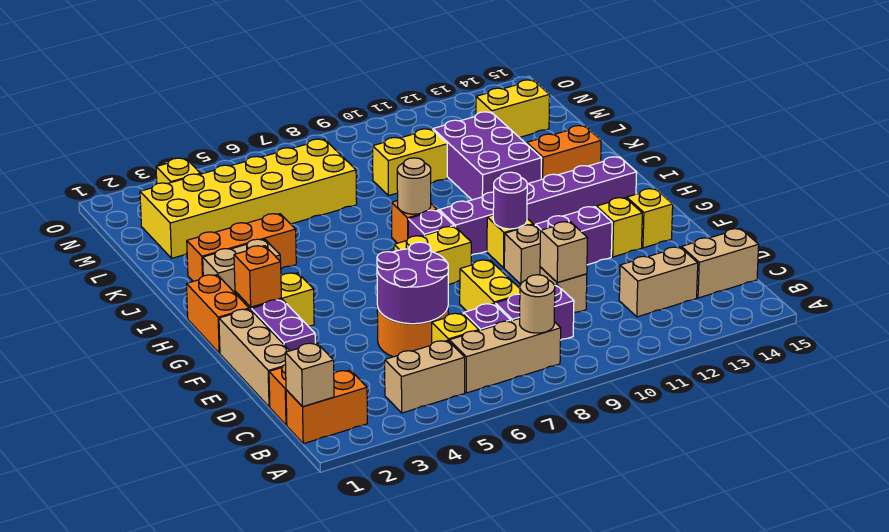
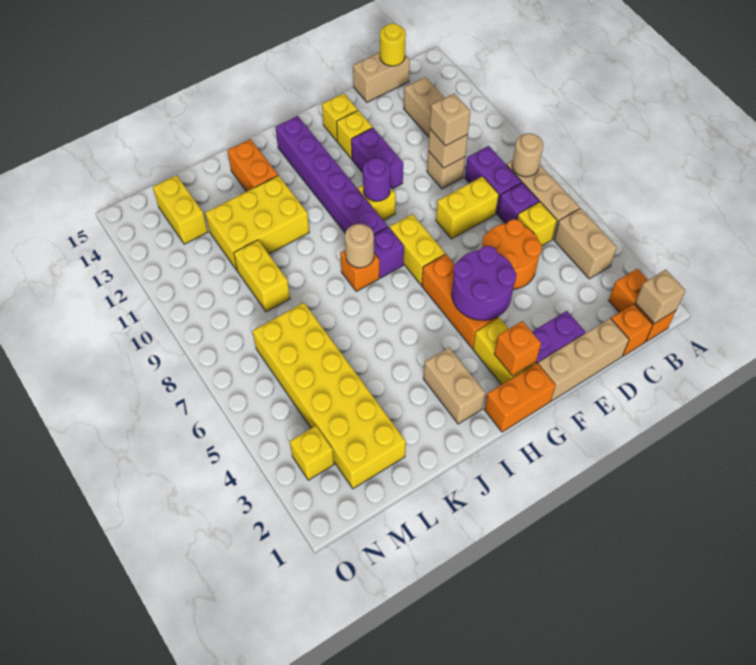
tan brick C14:C15 level 1 -> tan brick C15:D15 level 1
none -> yellow round brick C15 level 2
purple round brick D5:E6 level 2 -> purple round brick F4:G5 level 2
tan brick F10 level 1 -> tan brick D10 level 3
orange brick J2:J4 level 1 -> orange brick G4:G6 level 1
purple brick J11:L12 level 1 -> yellow brick J11:L12 level 1

